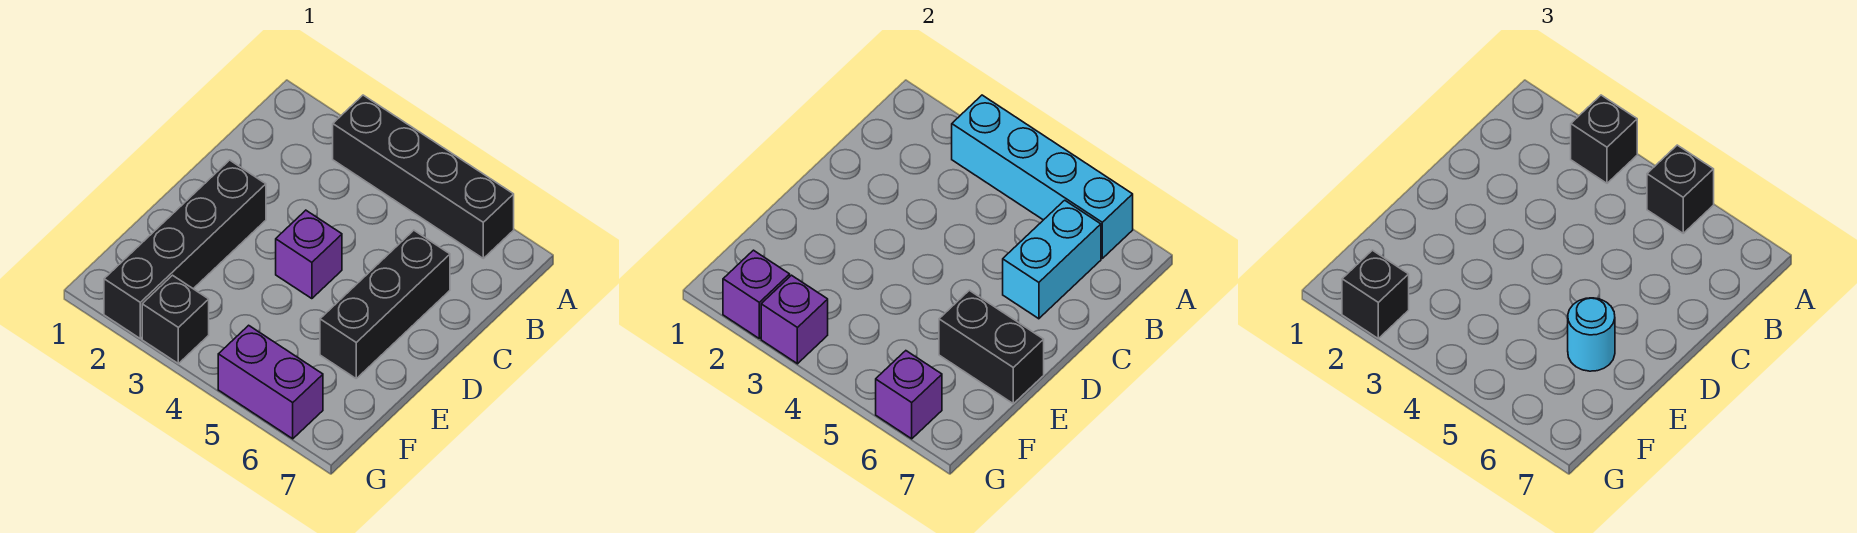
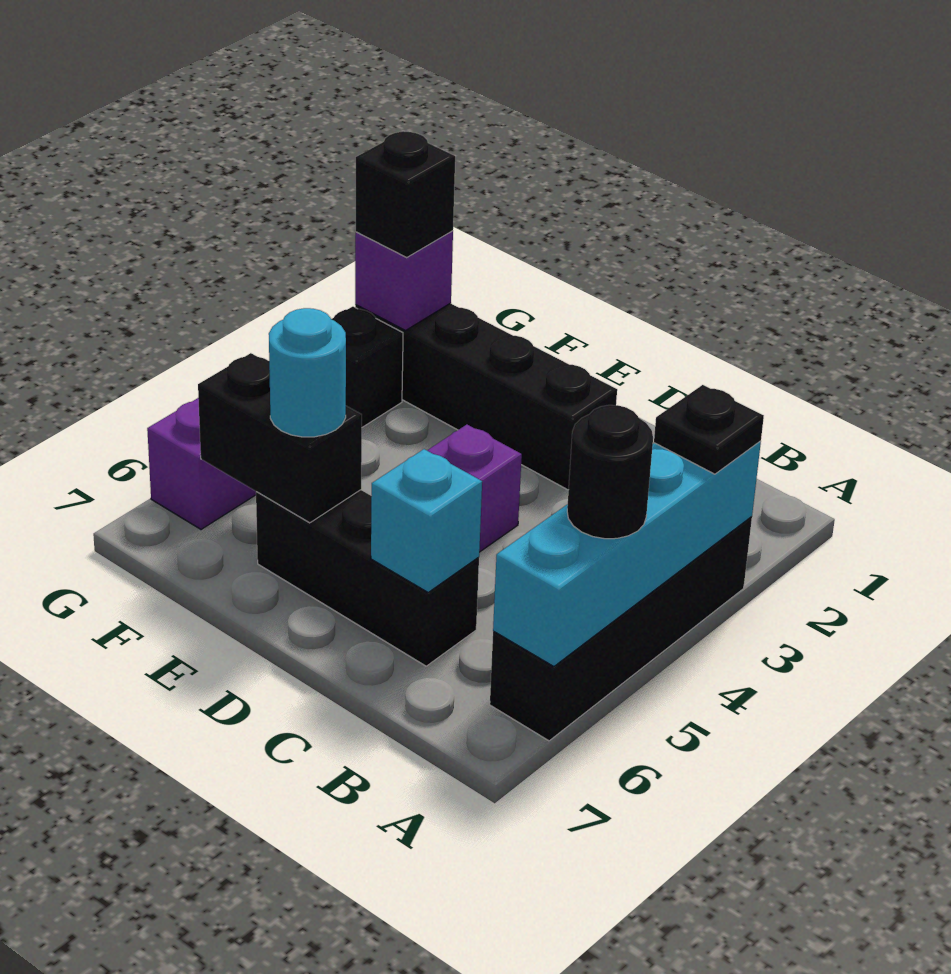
black brick A3 level 3 -> black plate A3 level 3
black brick A5 level 3 -> black round brick A5 level 3
cyan brick B6:C6 level 2 -> cyan brick C6 level 2
black brick E6:E7 level 2 -> black brick E6:F6 level 2
purple brick G3 level 2 -> none
purple brick G6 level 2 -> none

